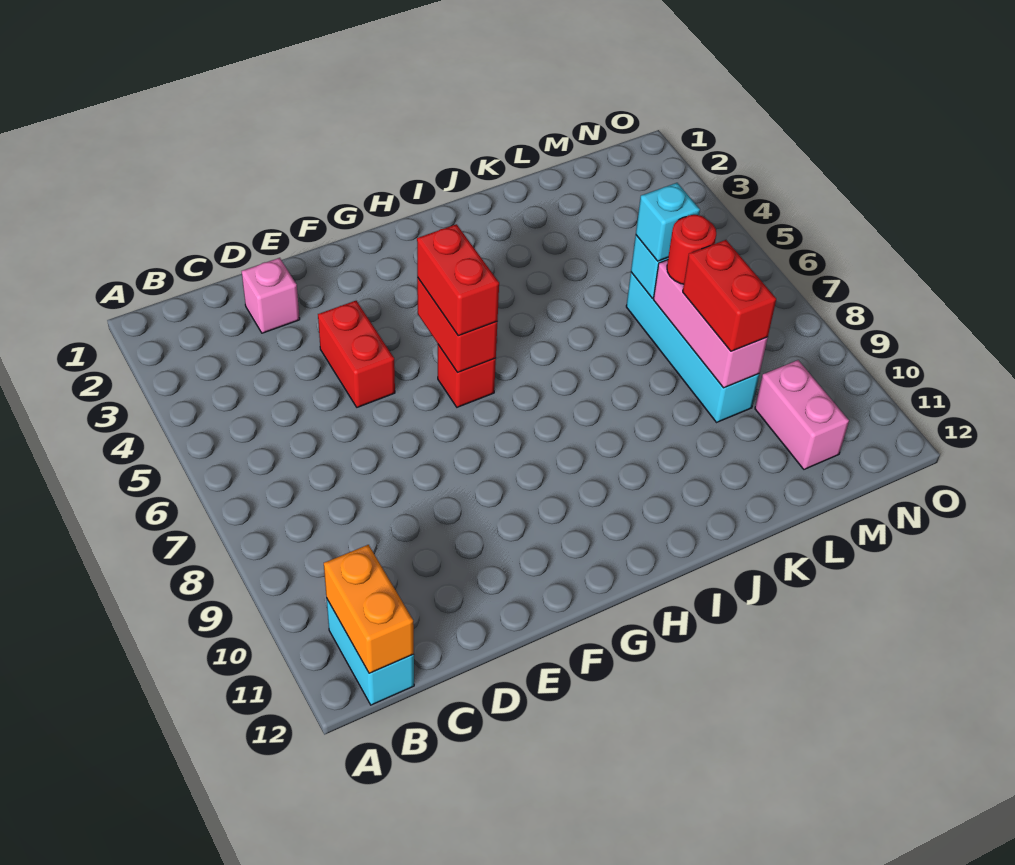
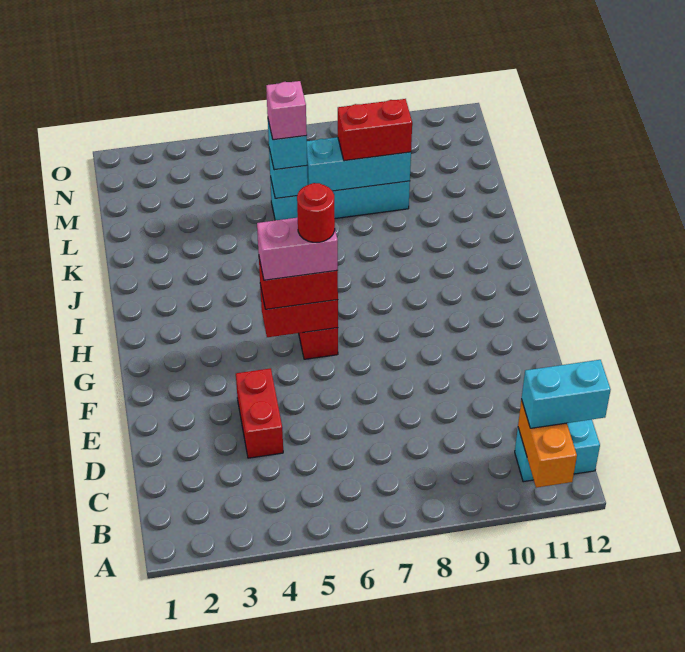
orange brick B11:B12 level 2 -> orange brick A11:B11 level 2
none -> cyan brick B11:B12 level 3
pink brick D2 level 1 -> pink brick L6 level 4
red brick E4:E5 level 1 -> red brick D4:E4 level 1
pink brick L7:L9 level 2 -> cyan brick L7:L9 level 2
red round brick L7 level 3 -> red round brick G6 level 5
pink brick M10:M11 level 1 -> pink brick G5:G6 level 4

